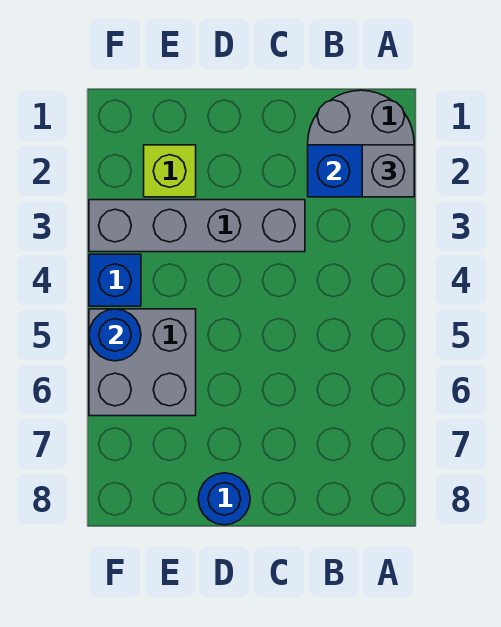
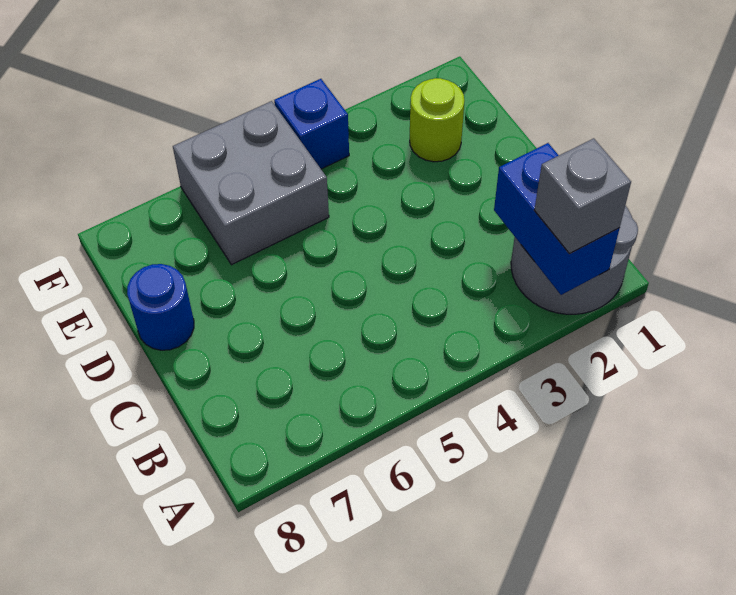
grey brick C3:F3 level 1 -> none
lime brick E2 level 1 -> lime round brick E2 level 1
blue round brick F5 level 2 -> none

